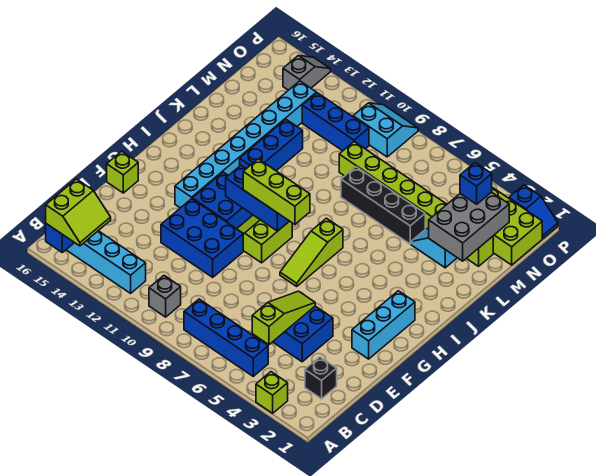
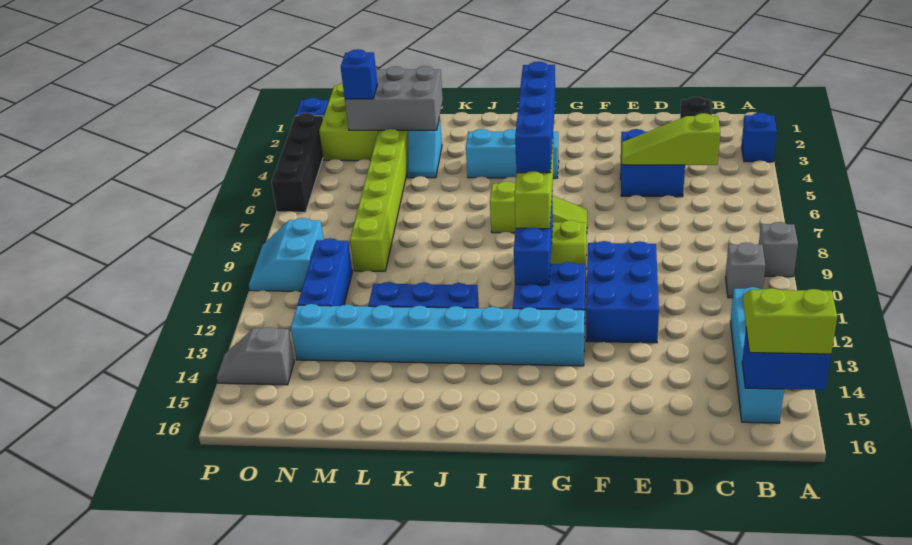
lime brick A3 level 1 -> blue brick A3 level 1
none -> grey brick A9 level 1
blue brick B5:B8 level 1 -> blue brick H6:H9 level 4
cyan brick F2:H2 level 1 -> cyan brick H4:J4 level 1
lime brick F16 level 1 -> none
black brick L5:L8 level 1 -> black brick P3:P6 level 1

